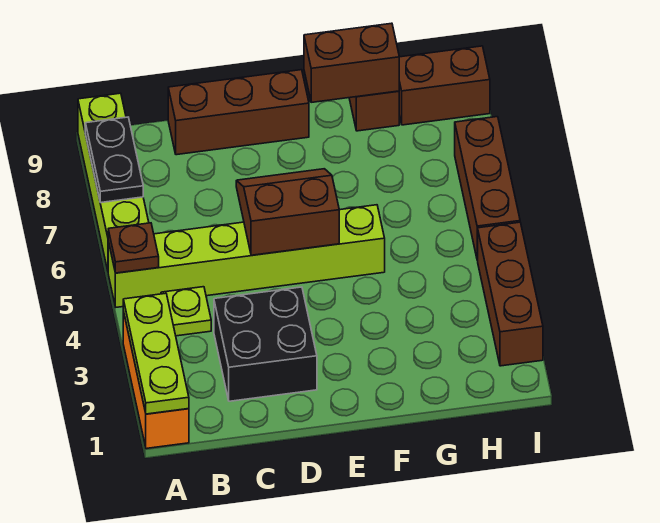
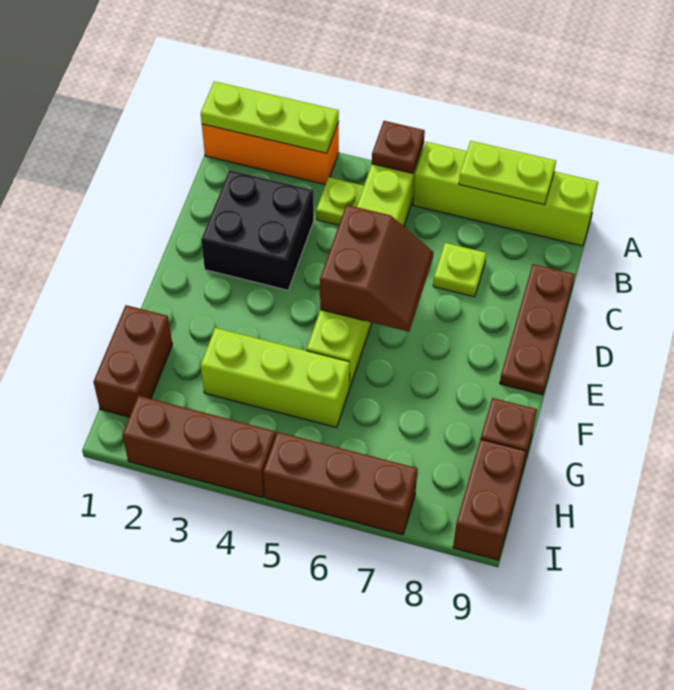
black plate A7:A8 level 2 -> lime plate A7:A8 level 2
none -> lime plate C7 level 1
brown brick C9:E9 level 1 -> brown plate C9:E9 level 1
brown brick F9:G9 level 2 -> brown brick G1:H1 level 1
none -> lime brick G3:G5 level 1

